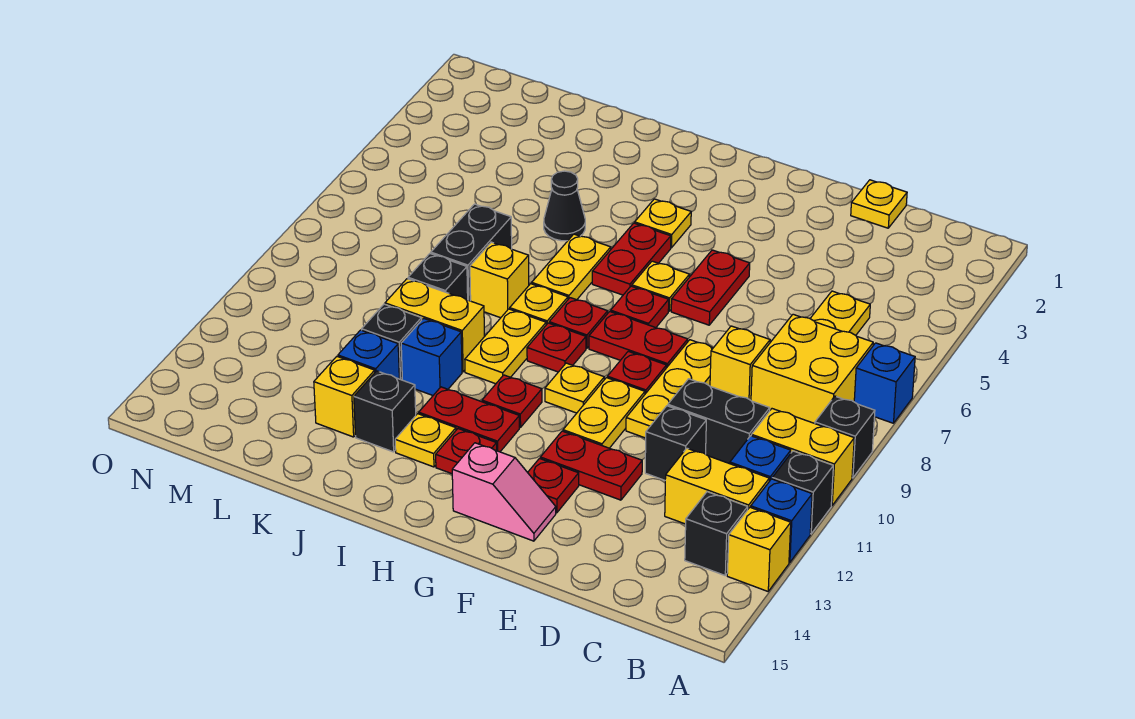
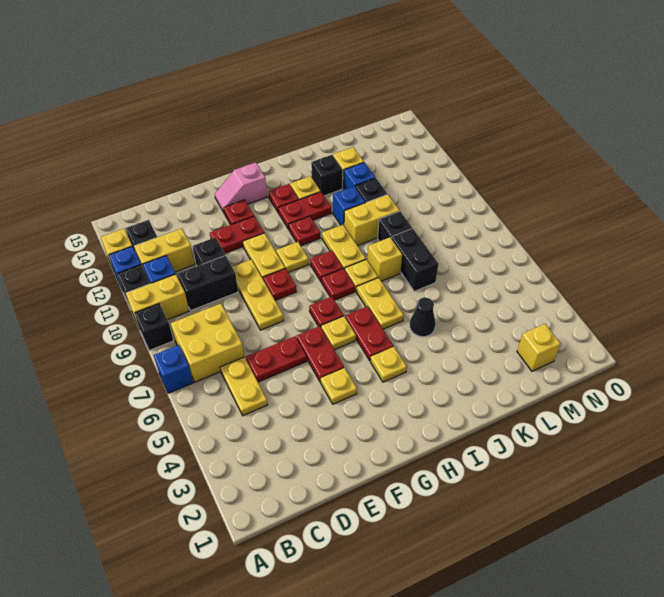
yellow plate D1 level 1 -> yellow plate F4 level 1
yellow brick D8 level 1 -> yellow brick M2 level 1
red plate F8:G8 level 1 -> red plate D6:E6 level 1

